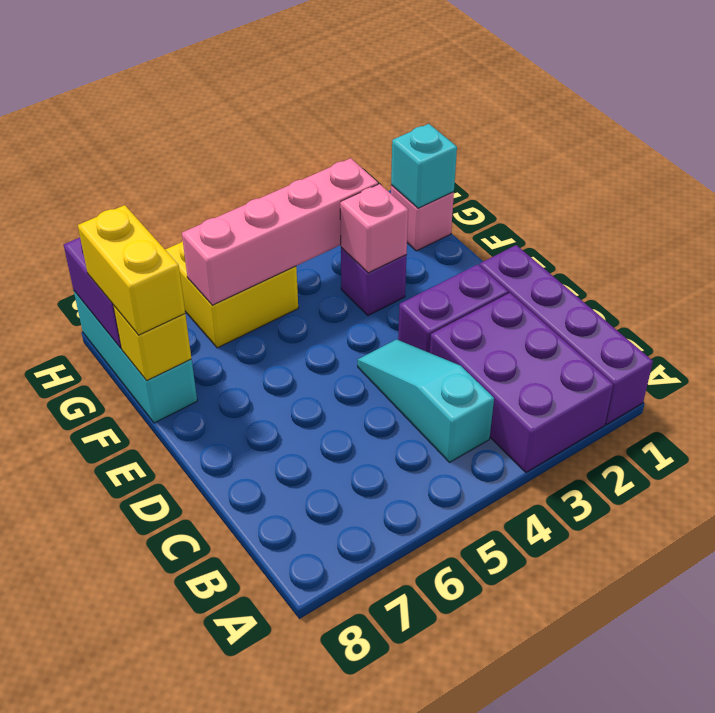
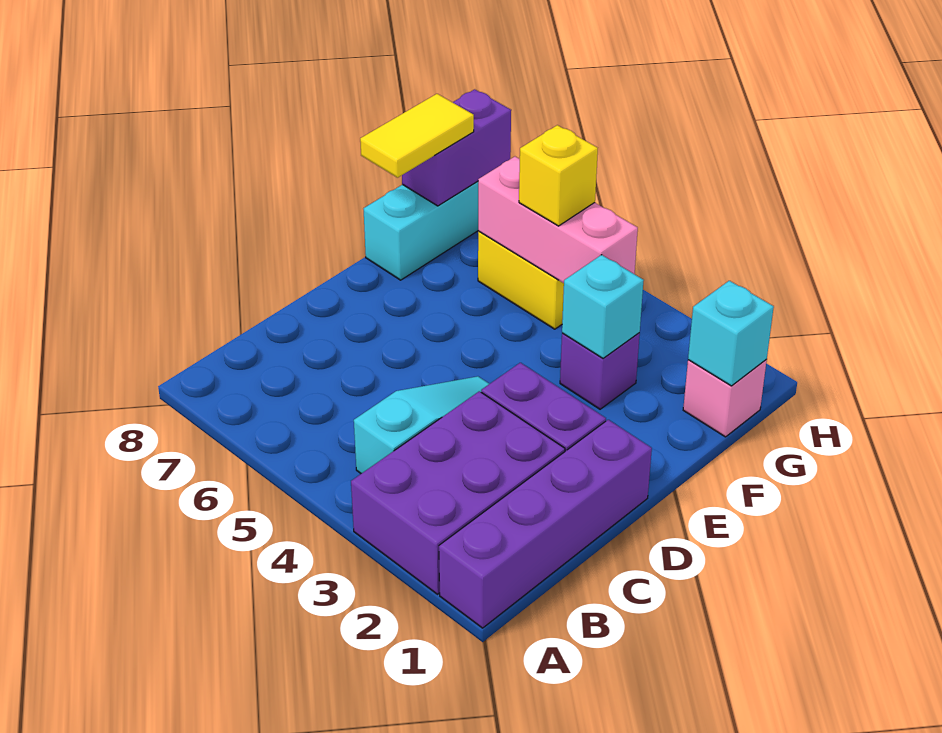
pink brick F3 level 2 -> cyan brick F3 level 2
yellow brick F8 level 2 -> yellow brick G5 level 3
yellow brick F8:G8 level 3 -> yellow tile F8:G8 level 3
pink brick G3:G6 level 2 -> pink brick G4:G6 level 2

